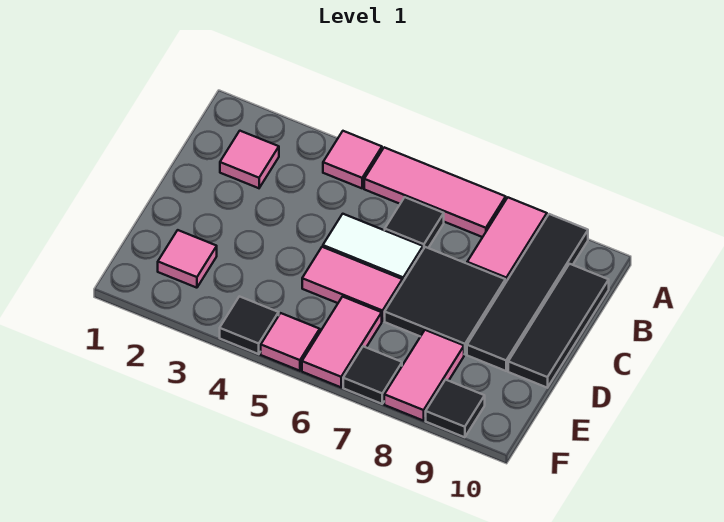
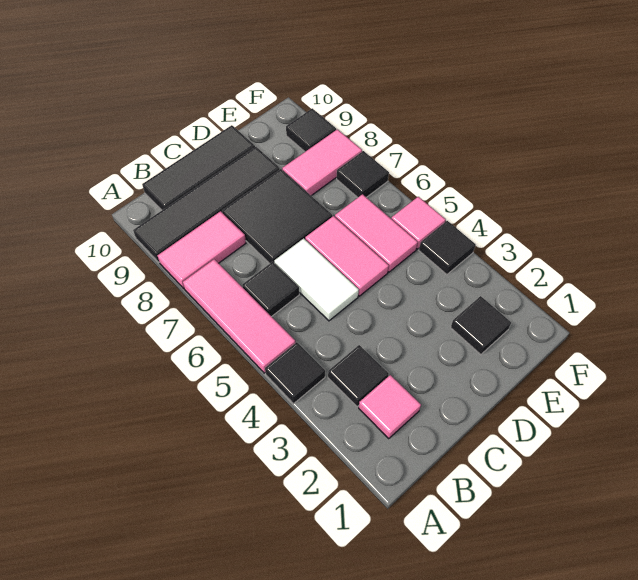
pink tile A4 level 1 -> black tile A4 level 1
none -> black tile B3 level 1
pink tile E2 level 1 -> black tile E2 level 1
pink tile E6:F6 level 1 -> pink tile E5:E6 level 1

